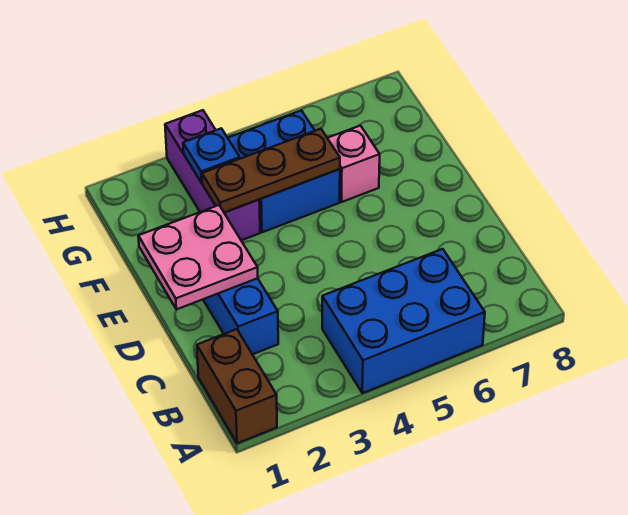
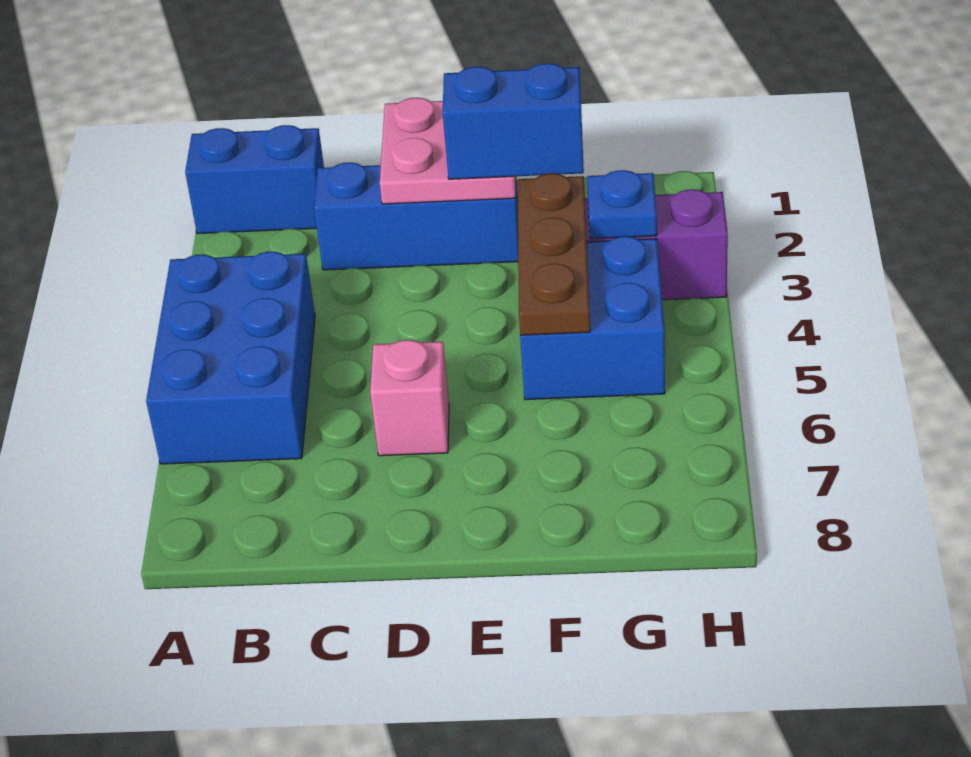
brown brick A1:B1 level 1 -> blue brick A1:B1 level 1
none -> blue brick E2:F2 level 3
pink brick F6 level 1 -> pink brick D6 level 1

